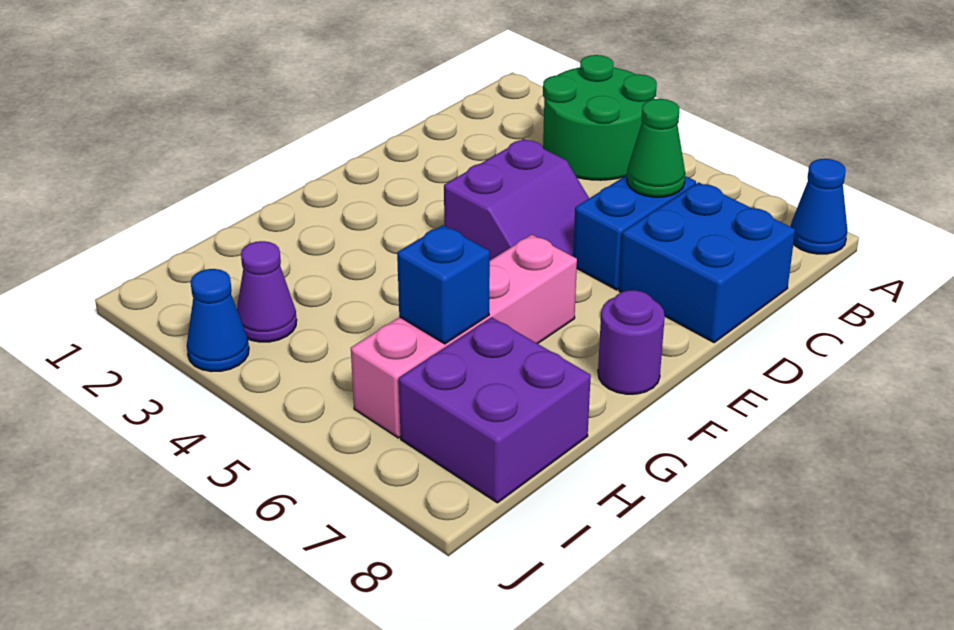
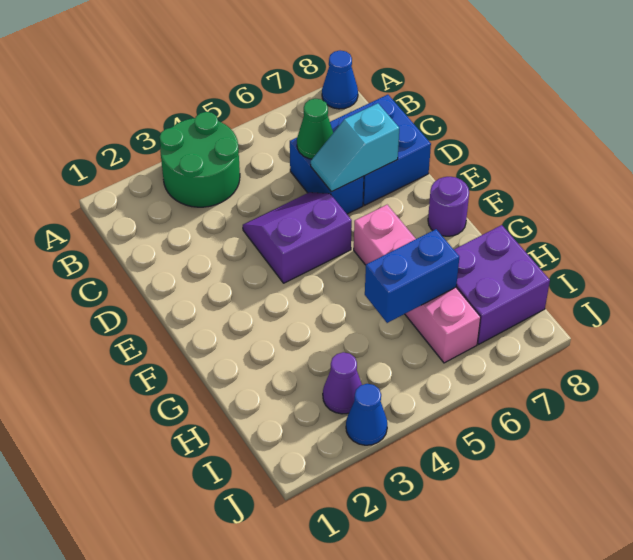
purple slope D4:E5 level 1 top 4 -> purple slope D4:E5 level 1 top E
none -> cyan slope D6:D7 level 2 top 7
blue brick H6 level 2 -> blue brick H5:H6 level 2

